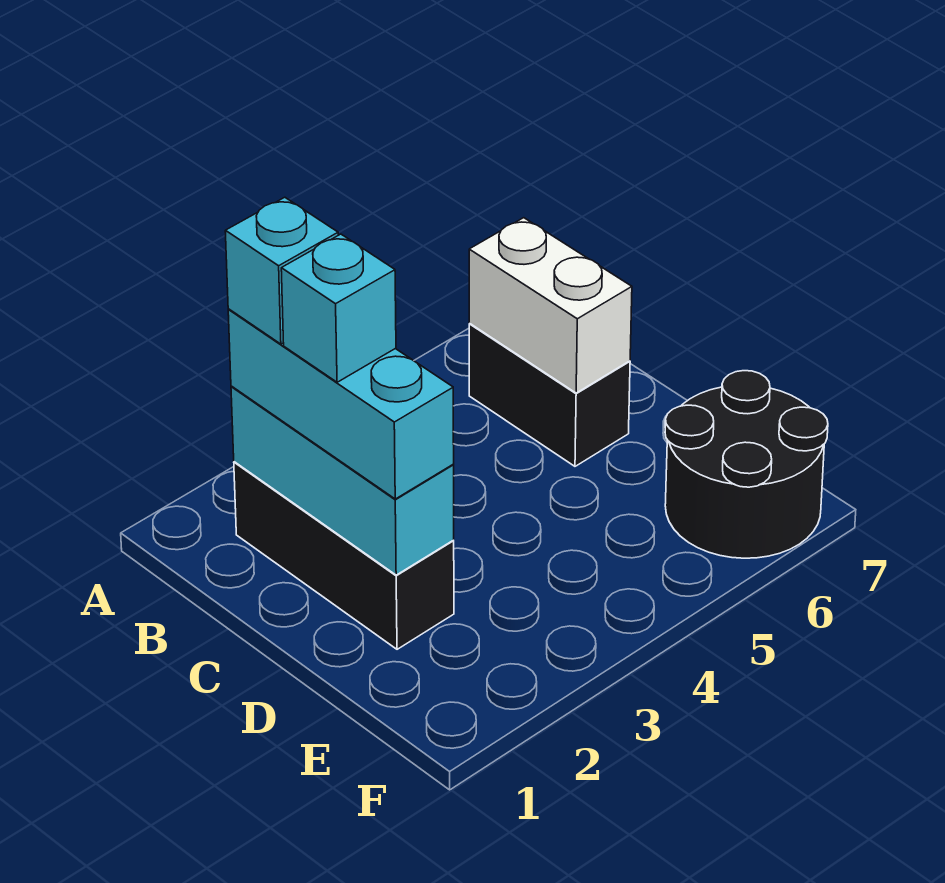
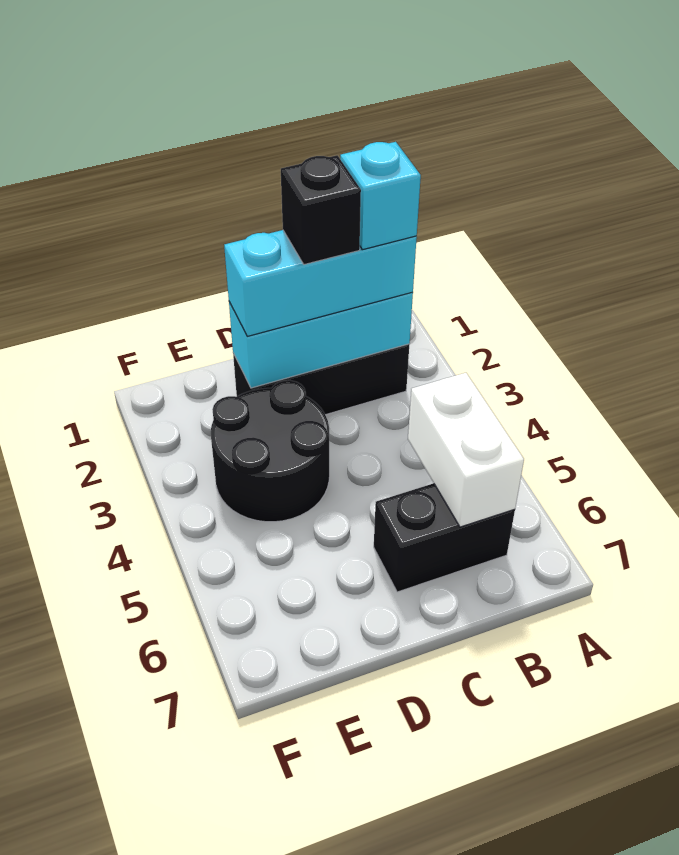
white brick B6:C6 level 2 -> white brick B5:B6 level 2
cyan brick C2 level 4 -> black brick C2 level 4
black round brick E6:F7 level 1 -> black round brick D3:E4 level 1

